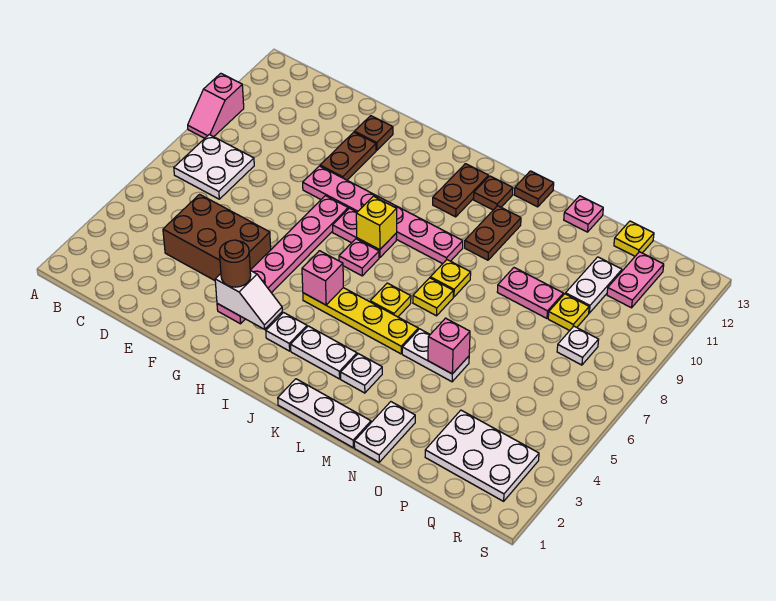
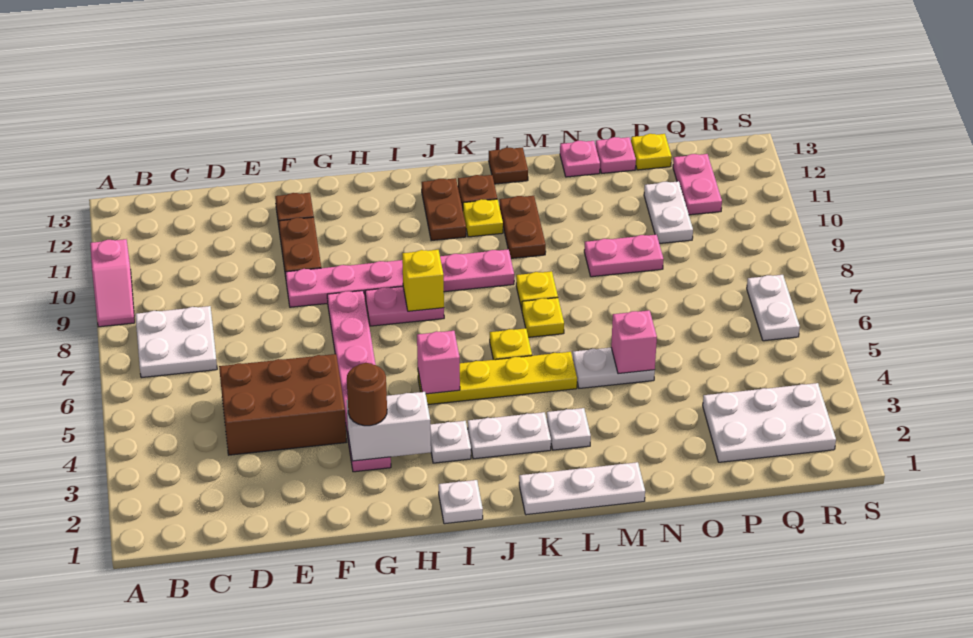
white slope G3:H3 level 2 top G -> white brick G3:H3 level 2
pink plate I7 level 1 -> pink plate O13 level 1
white plate N1:N2 level 1 -> white plate R6:R7 level 1
yellow plate P9 level 1 -> yellow plate K11 level 1
white plate Q8 level 1 -> white plate I1 level 1

